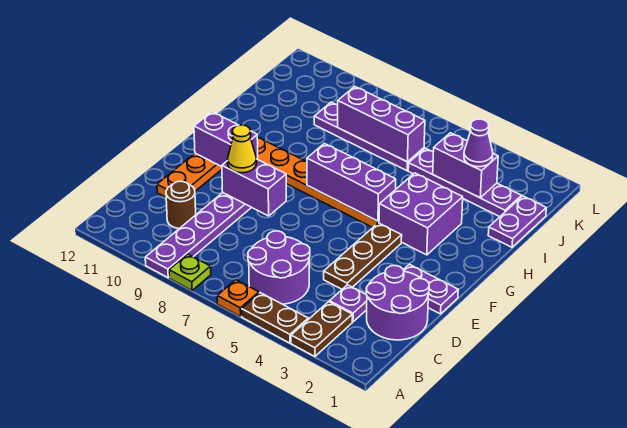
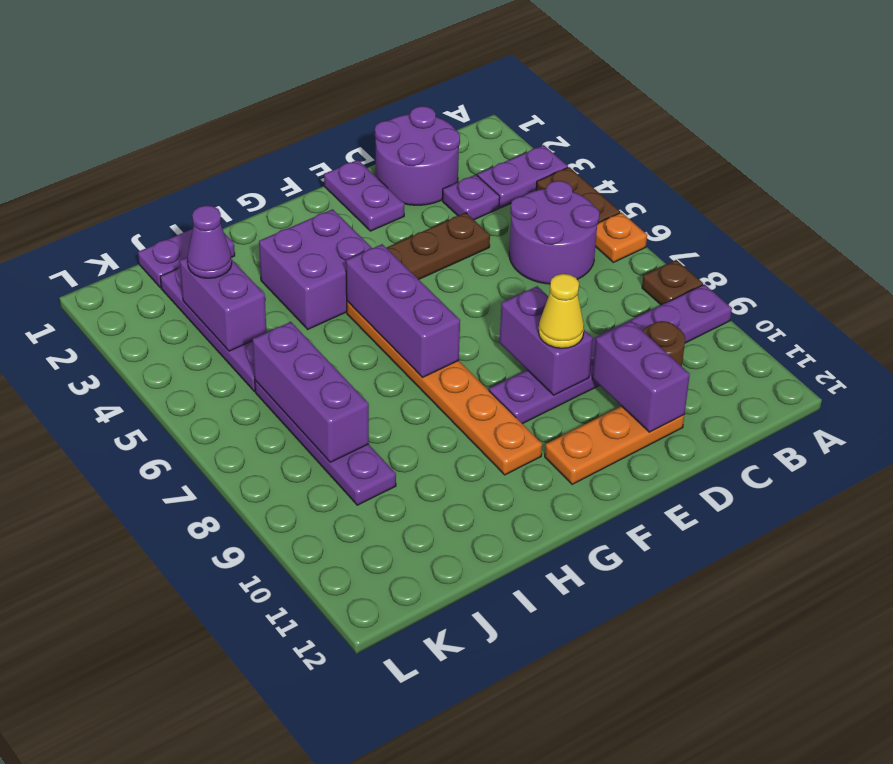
brown plate A3:B3 level 1 -> purple plate A3:B3 level 1
lime plate A8 level 1 -> brown plate A8 level 1
purple brick F10:F11 level 2 -> purple brick D10:D11 level 2

